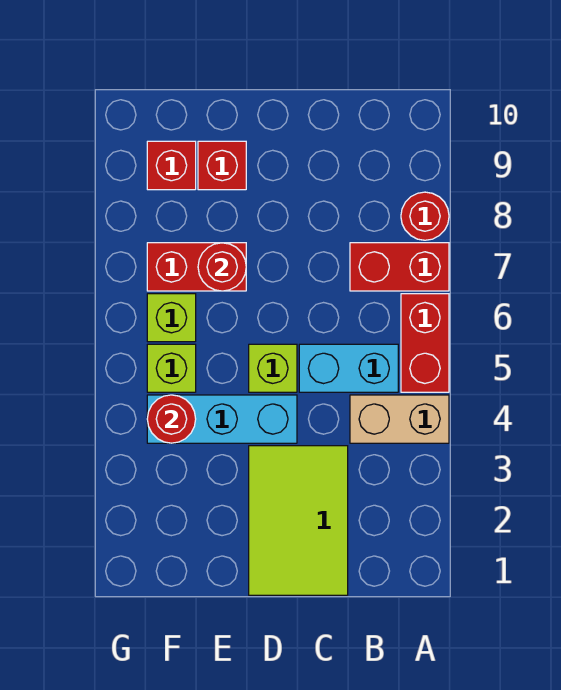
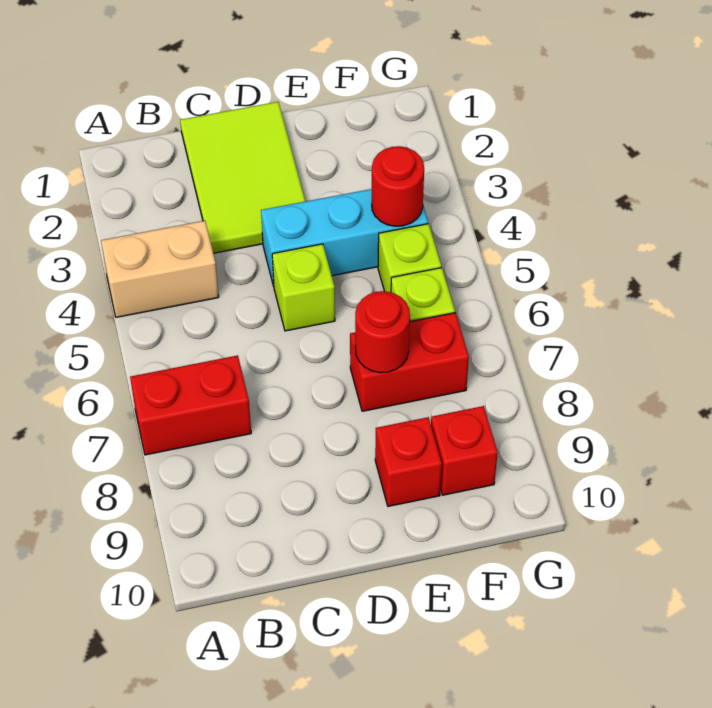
red brick A5:A6 level 1 -> none
red round brick A8 level 1 -> none
cyan brick B5:C5 level 1 -> none

